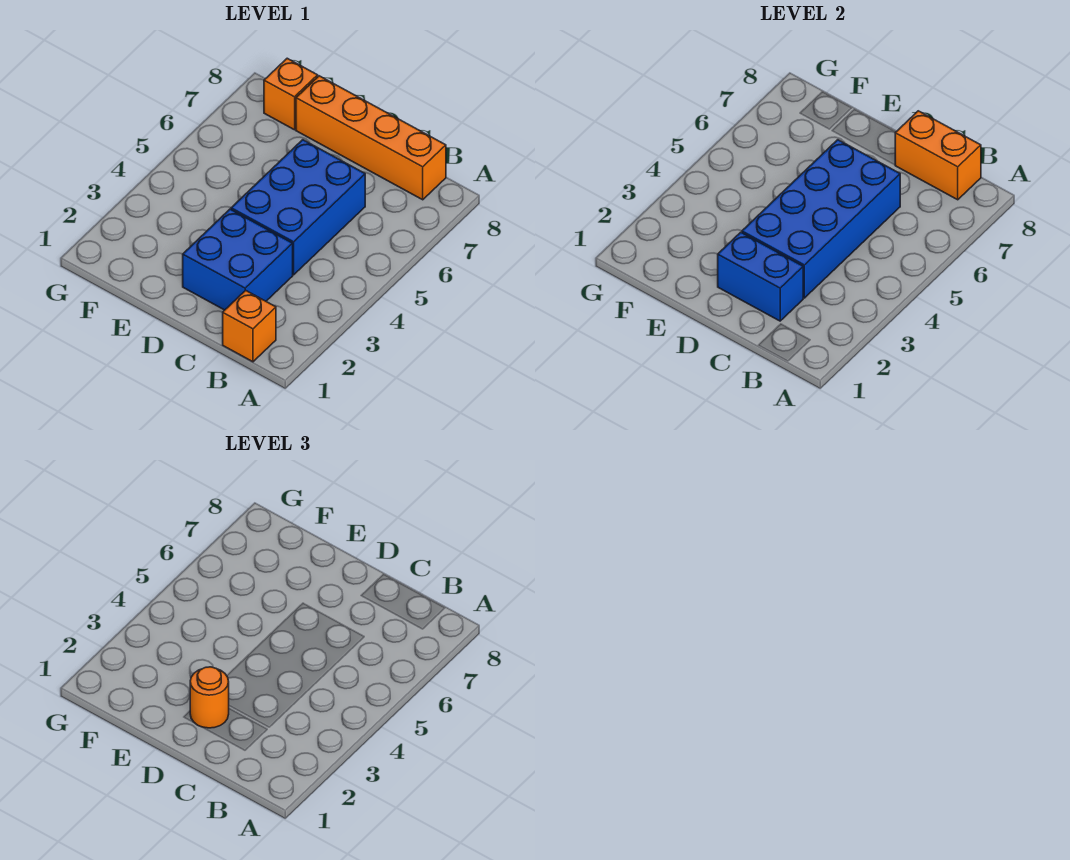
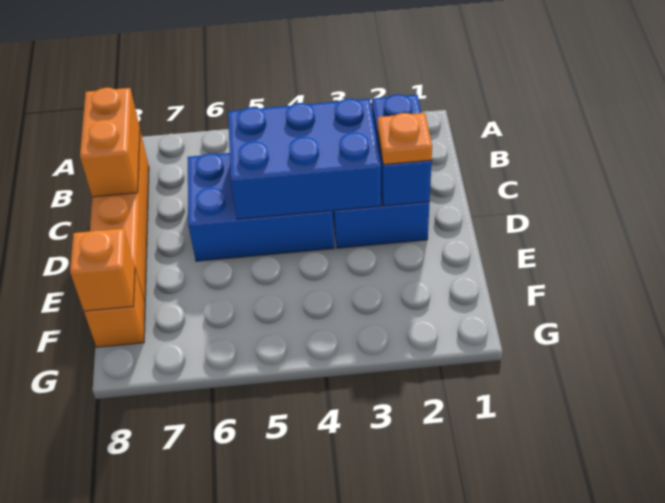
orange brick B1 level 1 -> orange brick F8 level 2
blue brick C3:D6 level 2 -> blue brick C3:D5 level 2
orange round brick D2 level 3 -> orange plate D2 level 3

